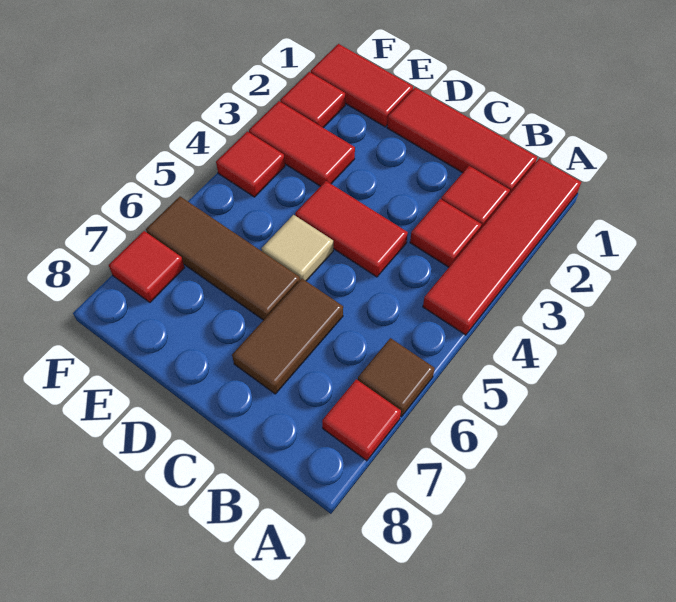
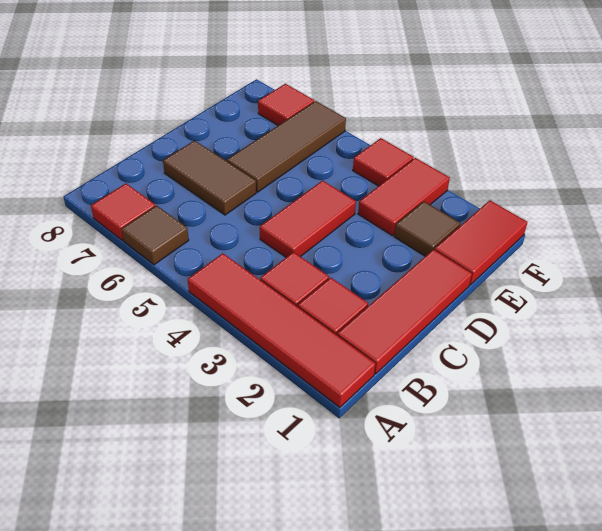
tan tile D5 level 1 -> none
none -> brown tile E2 level 1
red tile F2 level 1 -> none

